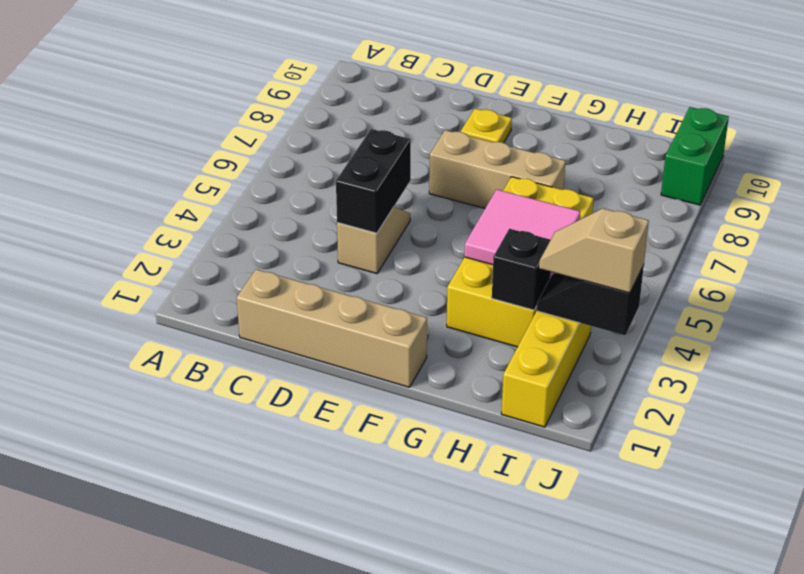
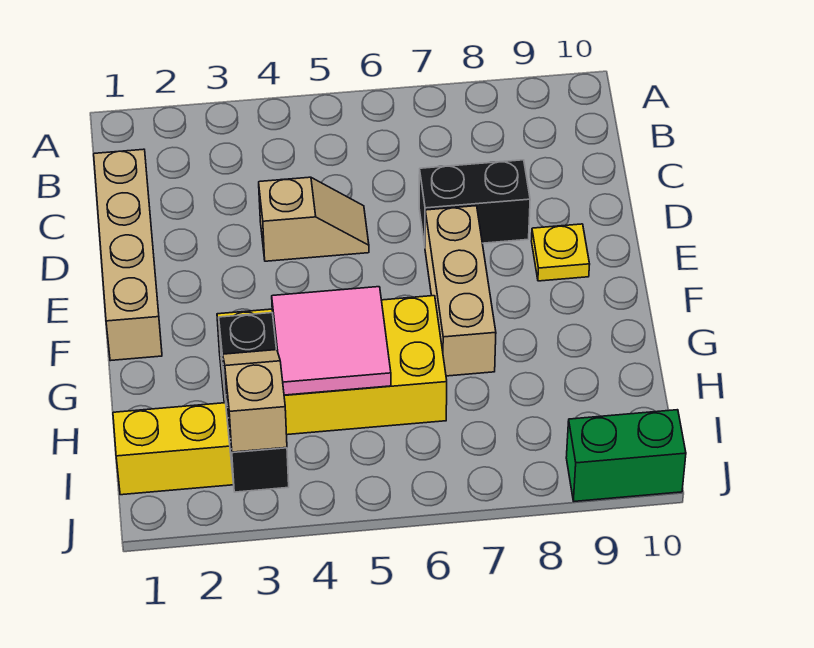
black brick D4:D5 level 2 -> black brick D7:D8 level 1

